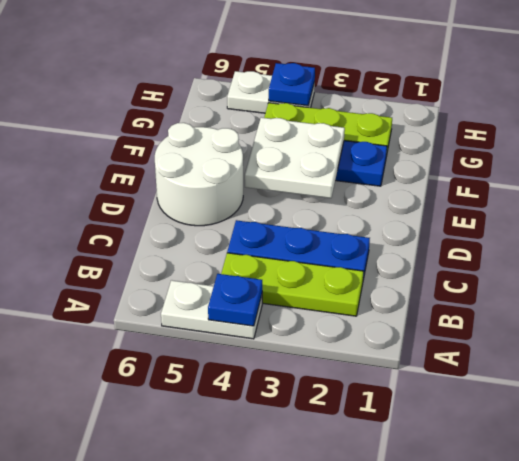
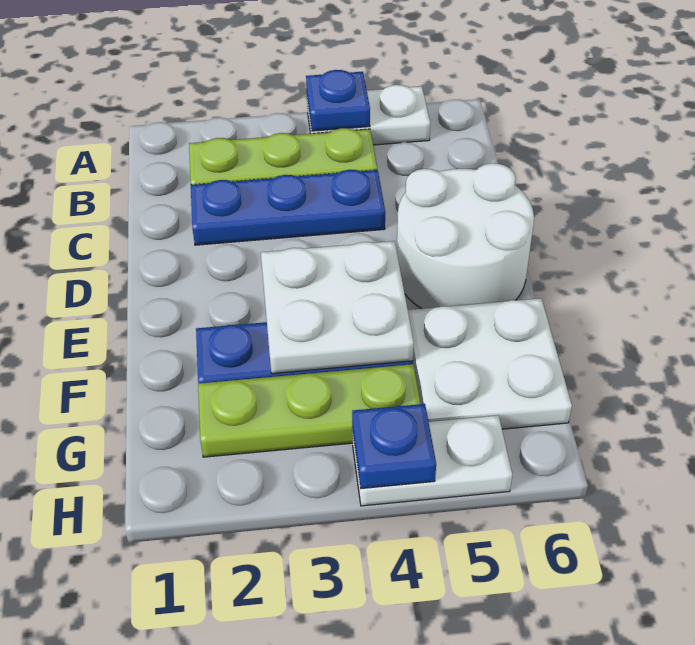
none -> white plate F5:G6 level 1

